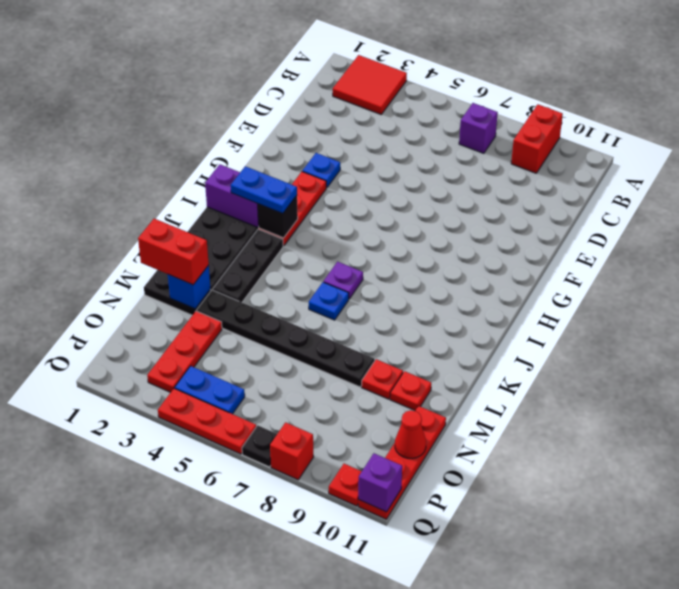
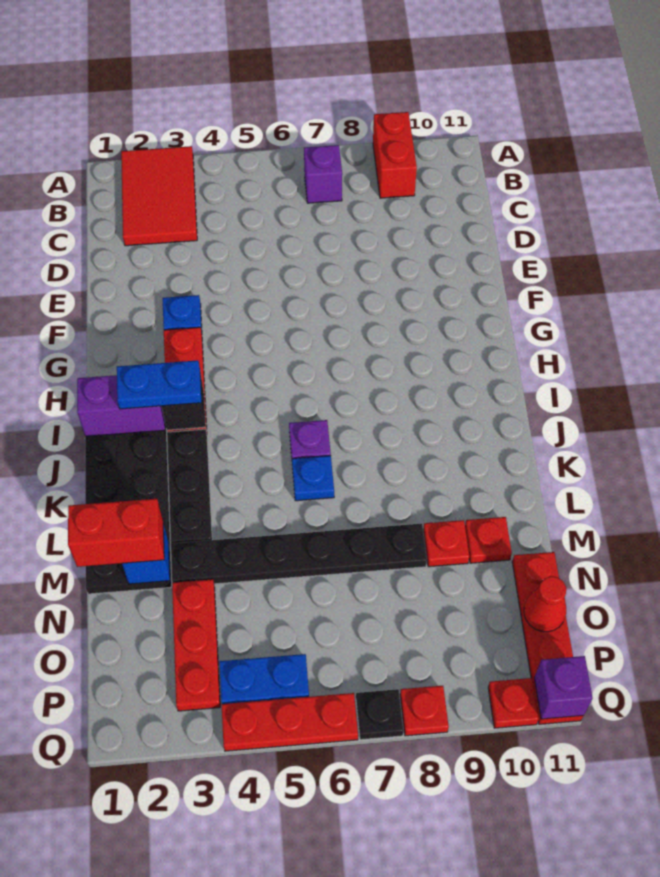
red tile A2:B3 level 1 -> red tile A2:C3 level 1
red brick Q8 level 1 -> red plate Q8 level 1

